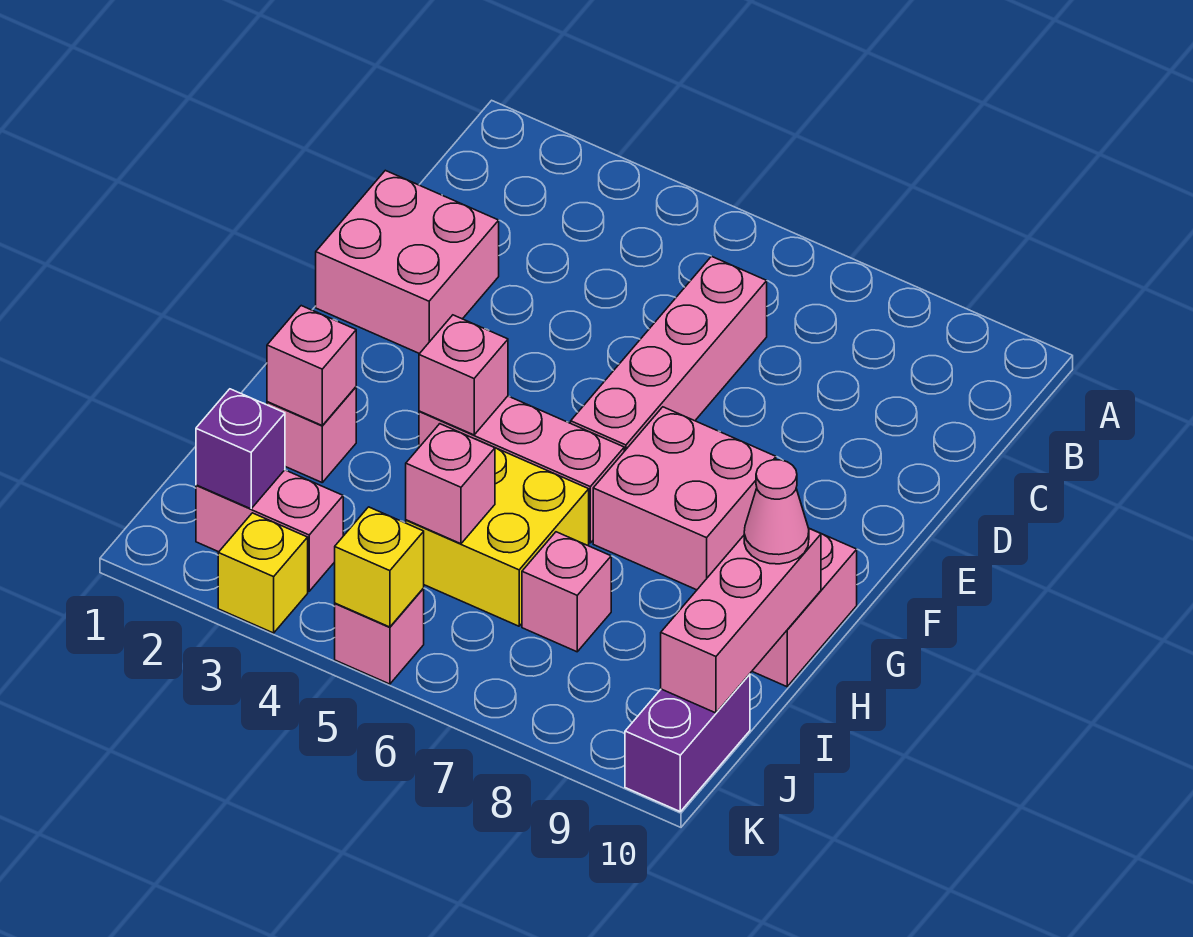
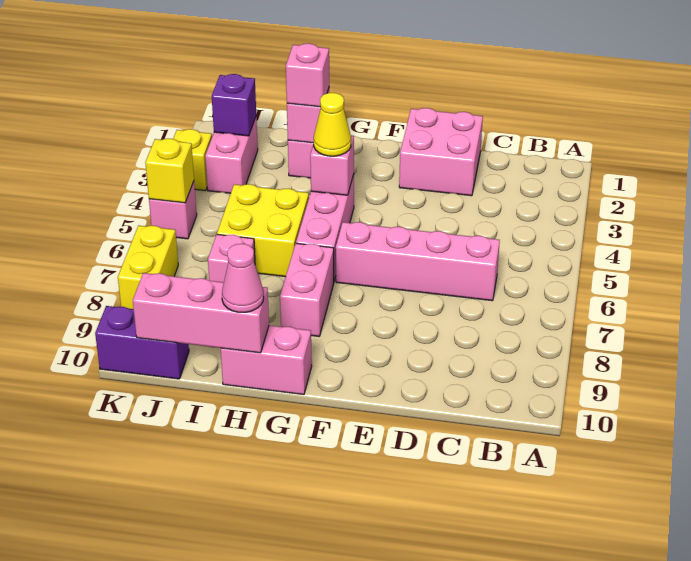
pink brick F7:G8 level 1 -> pink brick G7:G8 level 1
none -> yellow cone G4 level 3
pink brick I5 level 2 -> pink brick H2 level 3
none -> yellow brick K7:K8 level 1

